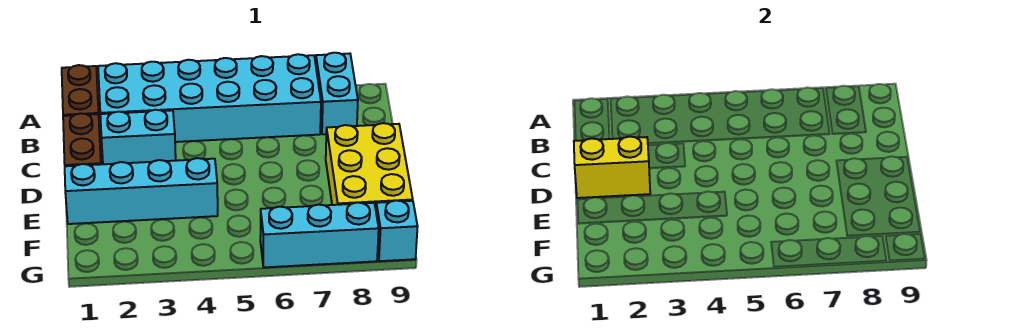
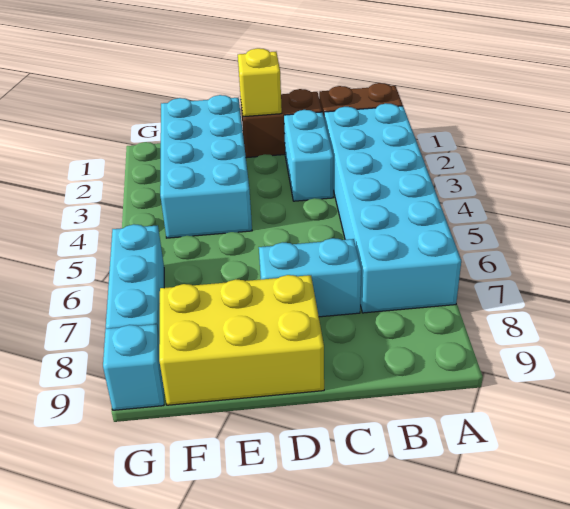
cyan brick A8:B8 level 1 -> cyan brick C7:D7 level 1
yellow brick D1:D2 level 2 -> yellow brick D1 level 2
cyan brick E1:E4 level 1 -> cyan brick E1:F4 level 1

